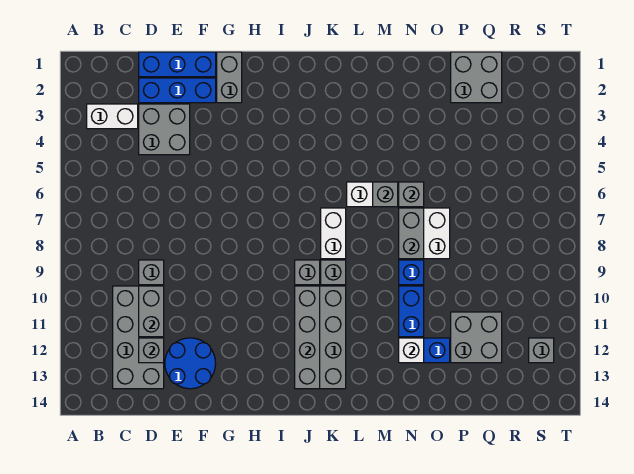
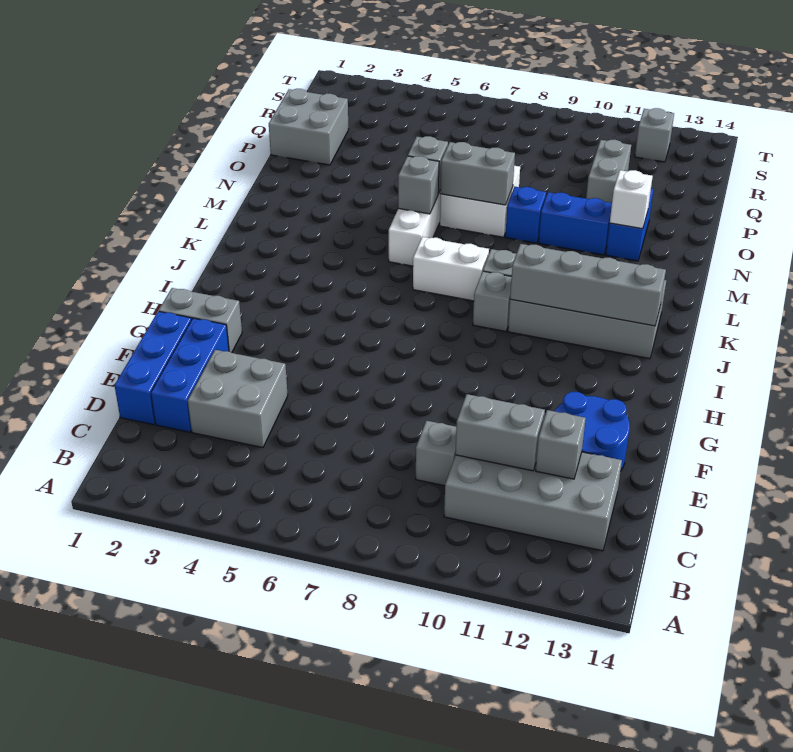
white brick B3:C3 level 1 -> none
grey brick P11:Q12 level 1 -> grey brick P11:Q11 level 1

